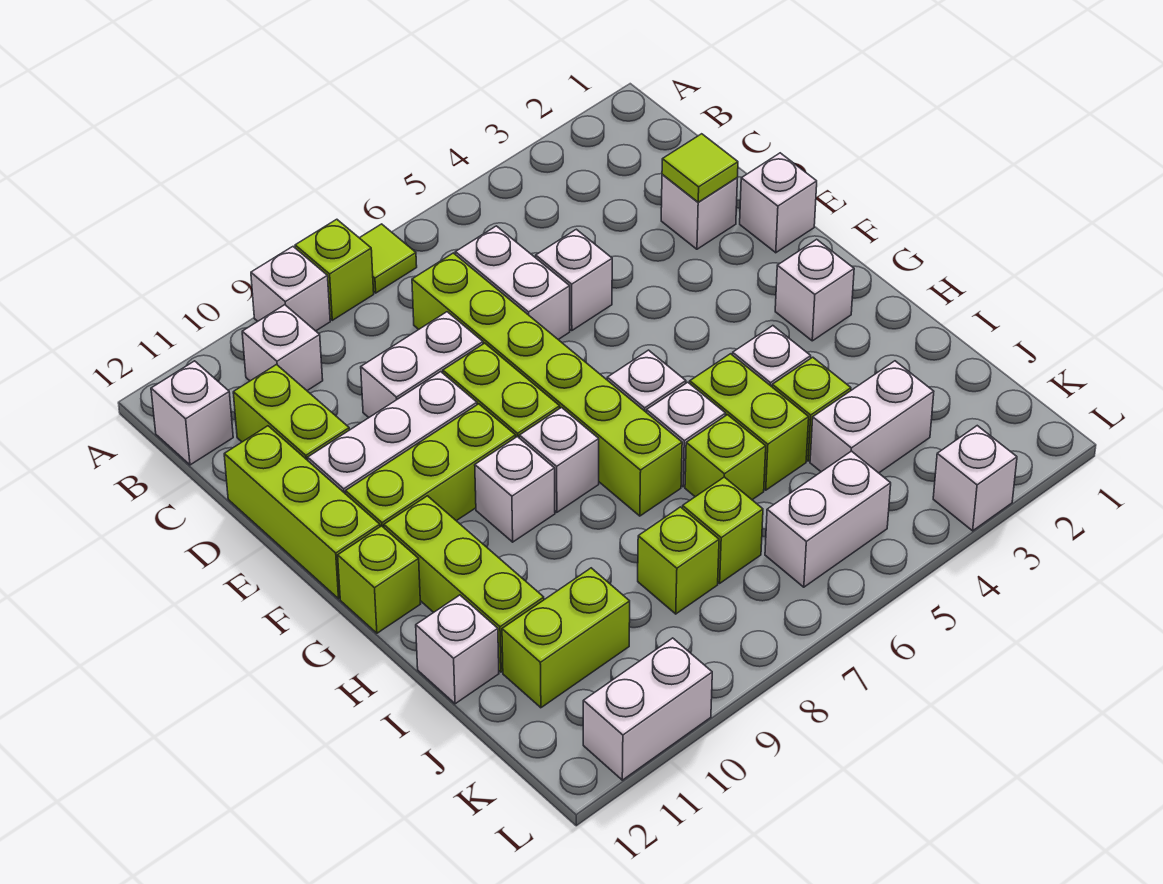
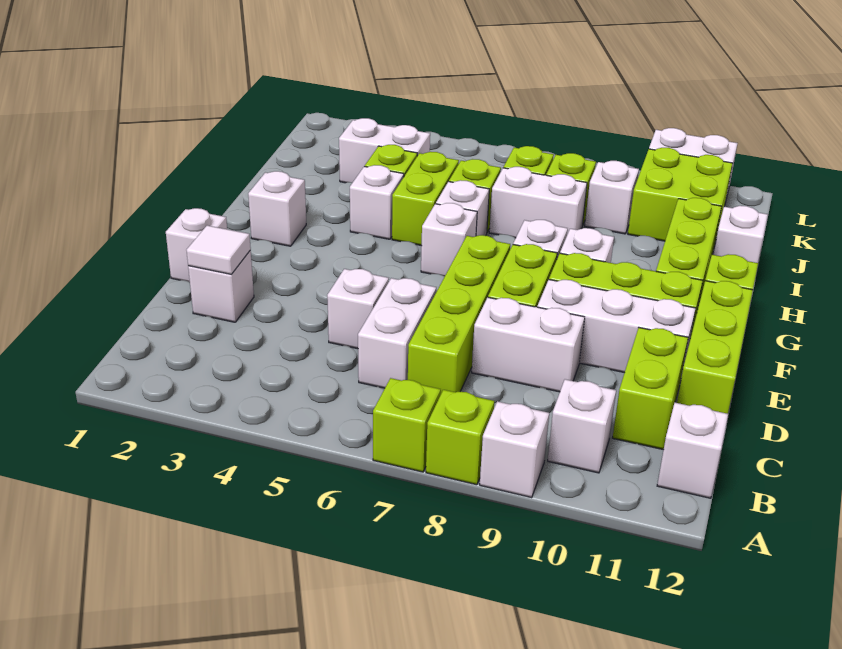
lime tile A7 level 1 -> lime brick A7 level 1
lime brick C7:H7 level 1 -> lime brick C7:F7 level 1
lime tile D2 level 2 -> white tile D2 level 2
lime brick J10:J11 level 1 -> lime brick J10:K11 level 1
white brick K5:K6 level 1 -> white brick I7:I8 level 1
white brick L3 level 1 -> white brick J9 level 1

